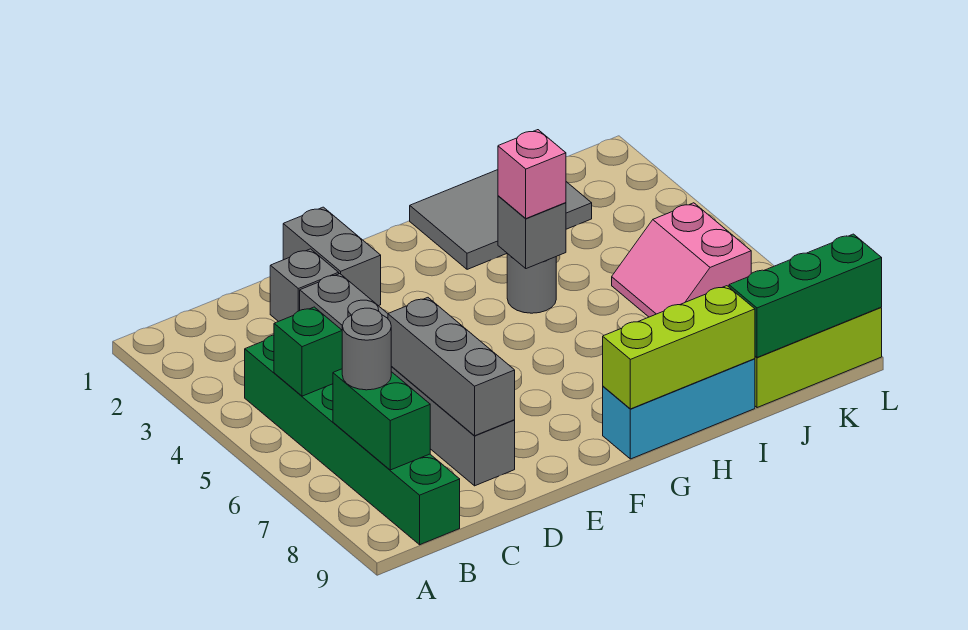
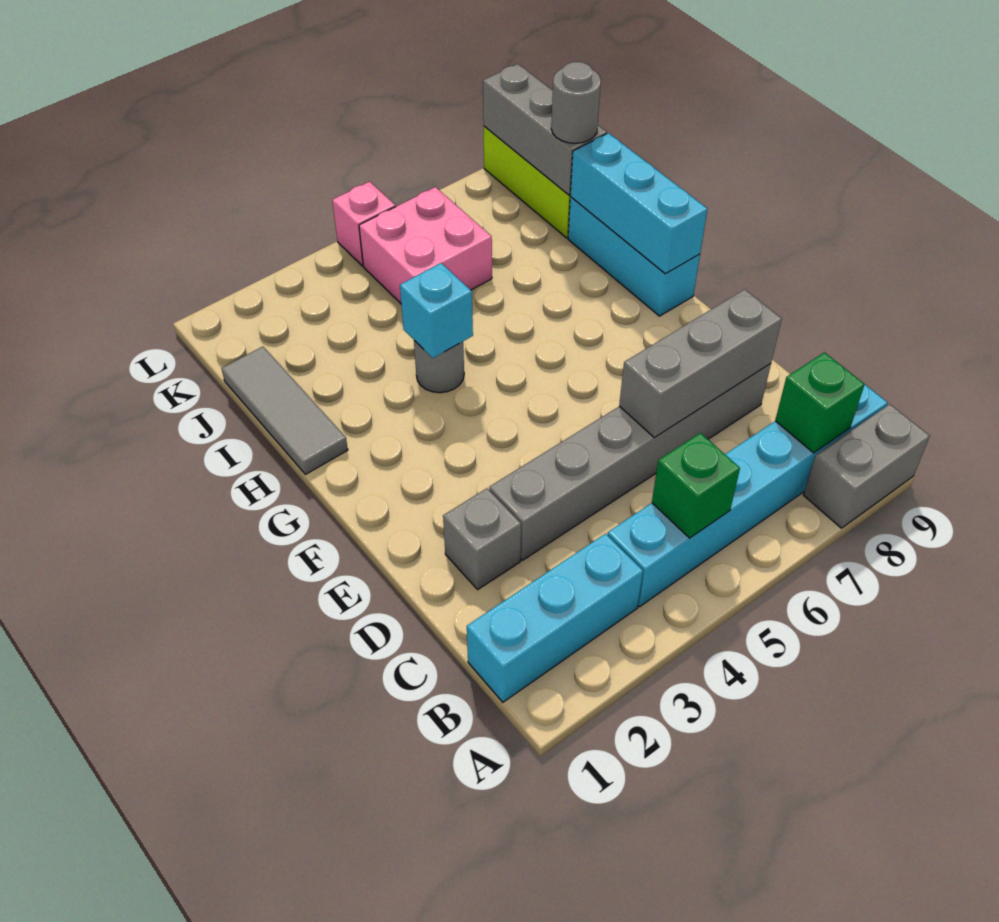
none -> cyan brick B1:B3 level 1
green brick B4:B9 level 1 -> cyan brick B4:B9 level 1
green brick B7:B8 level 2 -> green brick B8 level 2
grey round brick B7 level 3 -> grey round brick J9 level 3
grey brick E1:E2 level 1 -> grey brick A8:A9 level 1
lime brick G9:I9 level 2 -> cyan brick G9:I9 level 2
grey tile H1:J2 level 1 -> grey tile H1:J1 level 1
grey brick H4 level 2 -> cyan brick H4 level 2
pink brick H4 level 3 -> pink brick L5 level 1
pink slope J5:K6 level 1 top K -> pink brick J5:K6 level 1
green brick J9:L9 level 2 -> grey brick J9:L9 level 2

